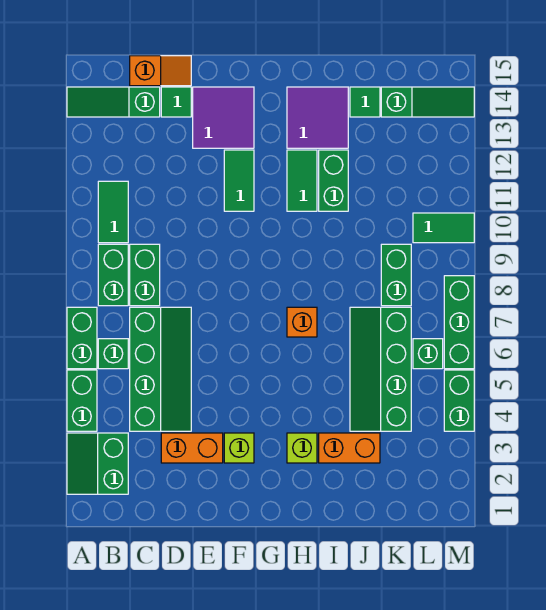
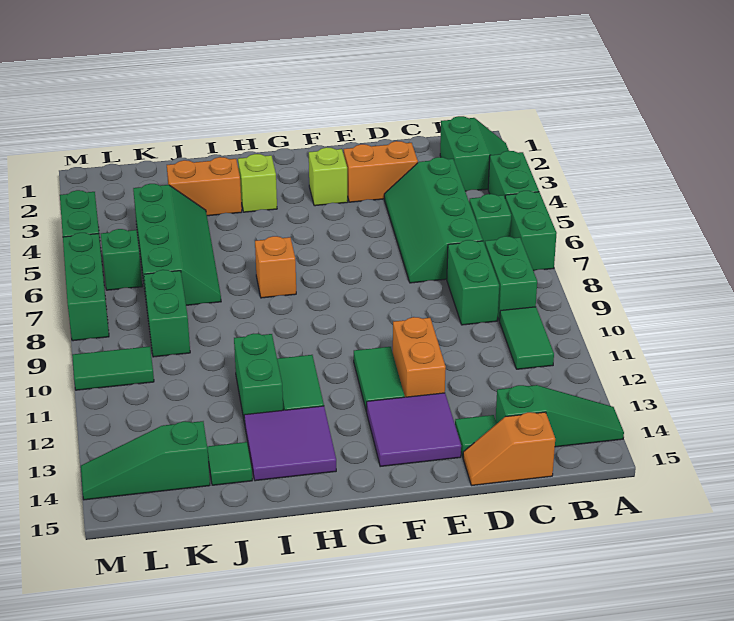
none -> orange brick E11:E12 level 1

